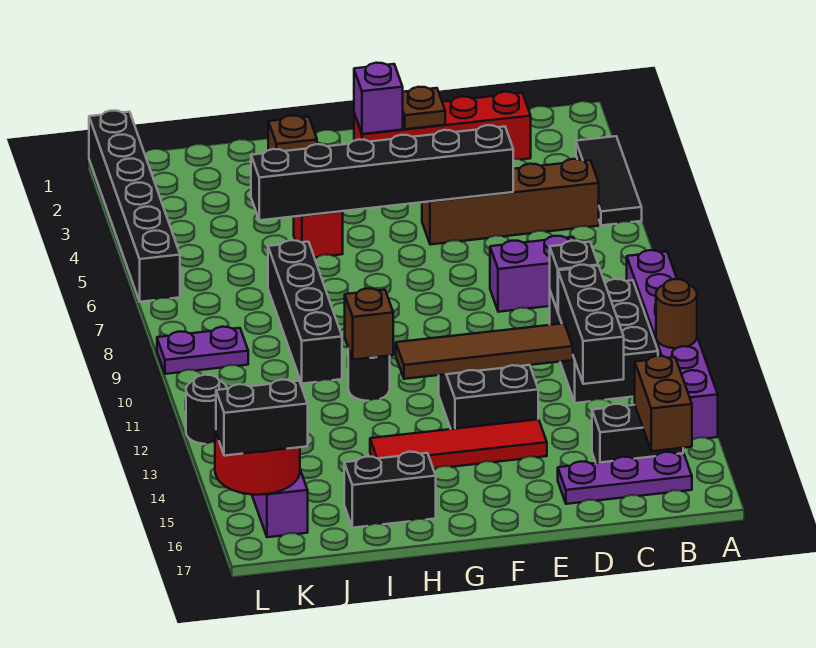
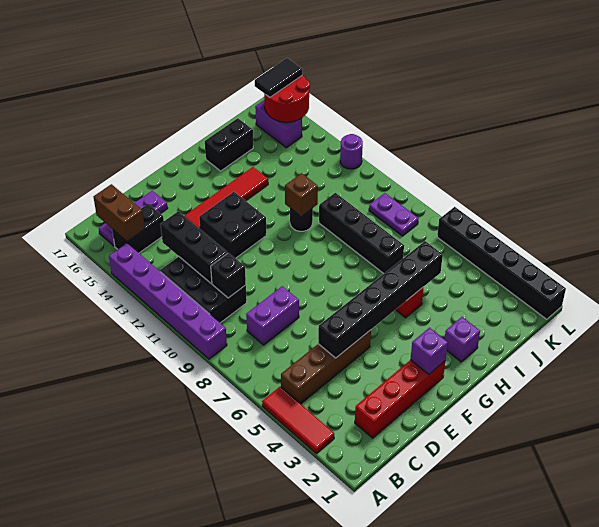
black tile A3:A5 level 1 -> red tile A3:A5 level 1
brown round brick A12 level 2 -> none
brown tile D12:G12 level 2 -> none
brown plate E2 level 2 -> none
brown brick H2 level 1 -> purple brick H2 level 1
purple plate K9:L9 level 1 -> purple plate K8:K9 level 1
black brick K16:L16 level 3 -> black tile K16:L16 level 3
black round brick L12 level 1 -> purple round brick L12 level 1

